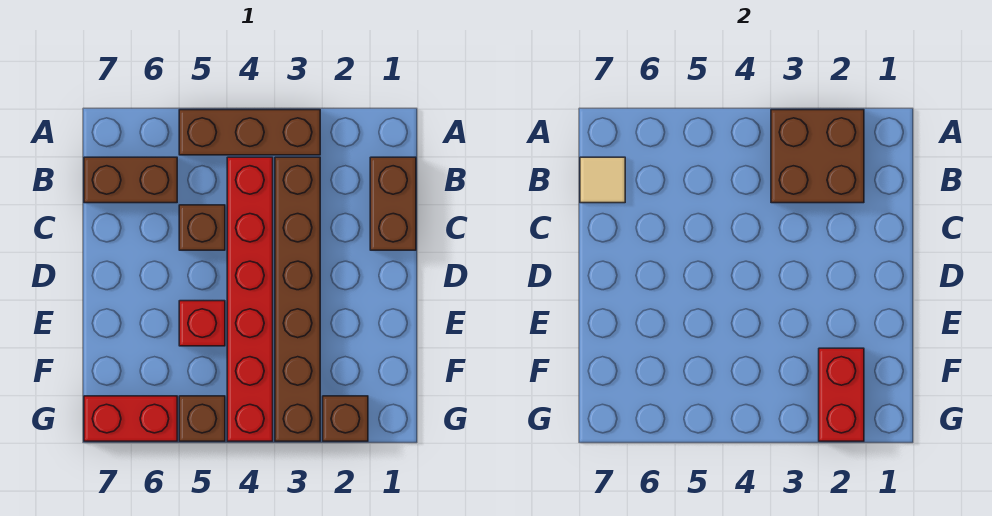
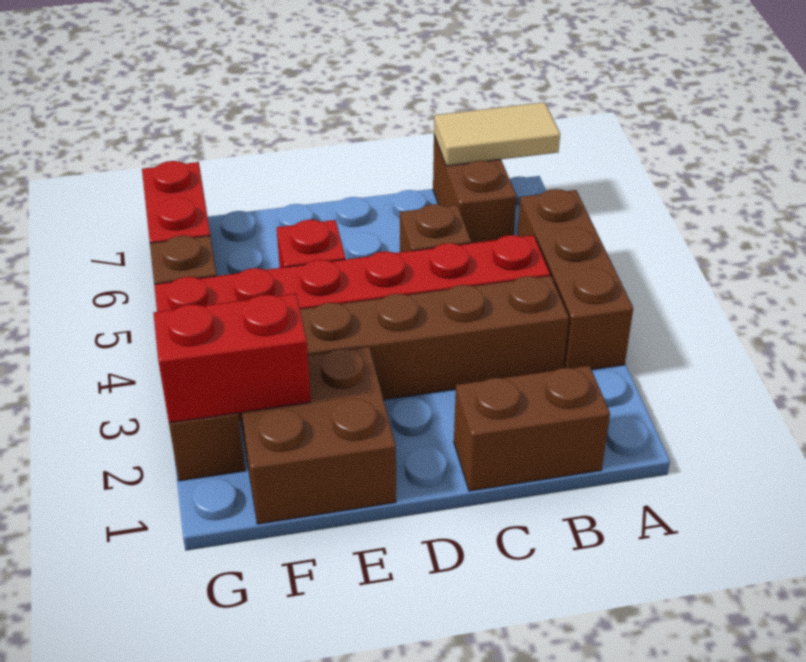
brown brick A2:B3 level 2 -> brown brick E1:F2 level 1
tan tile B7 level 2 -> tan tile A7:B7 level 2

